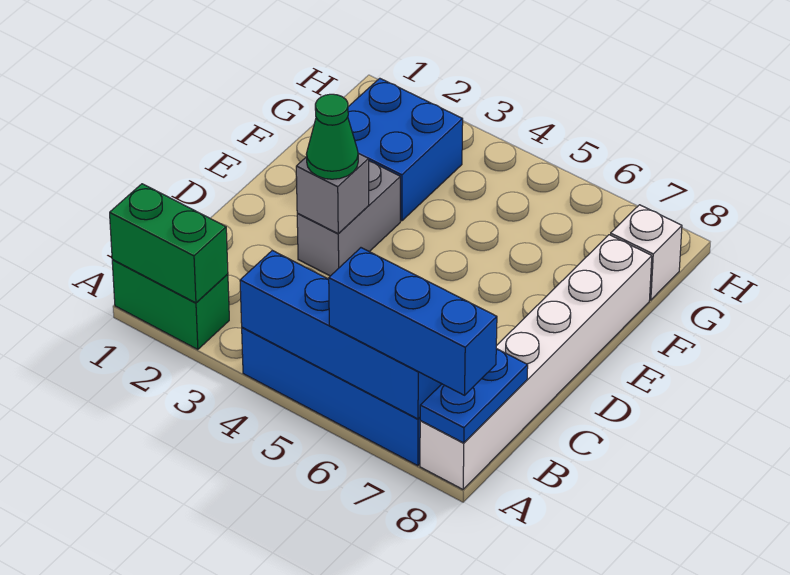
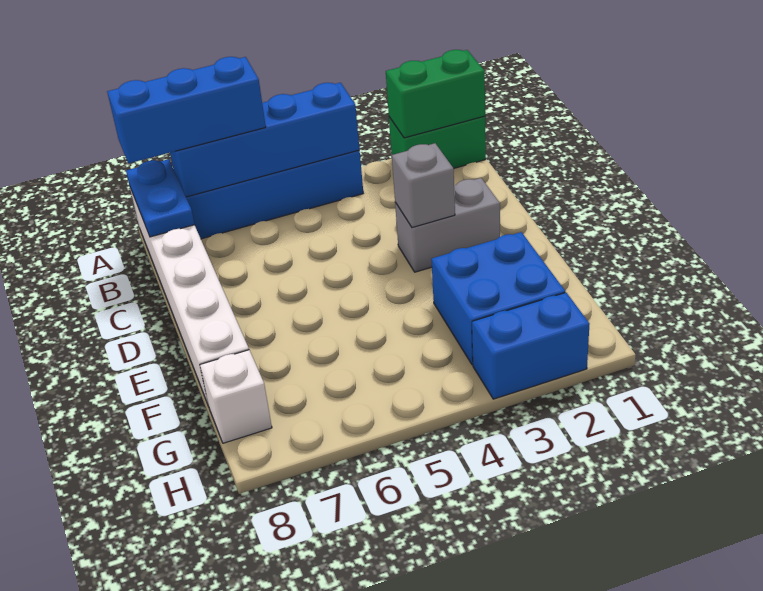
grey brick D3:E3 level 1 -> grey brick D2:D3 level 1
green cone D3 level 3 -> none
none -> blue brick H2:H3 level 1

